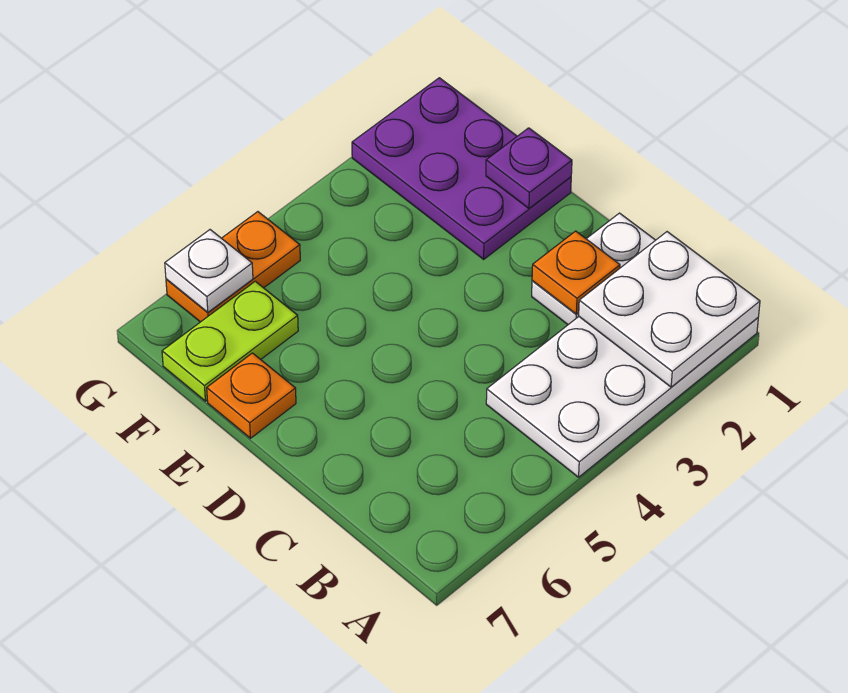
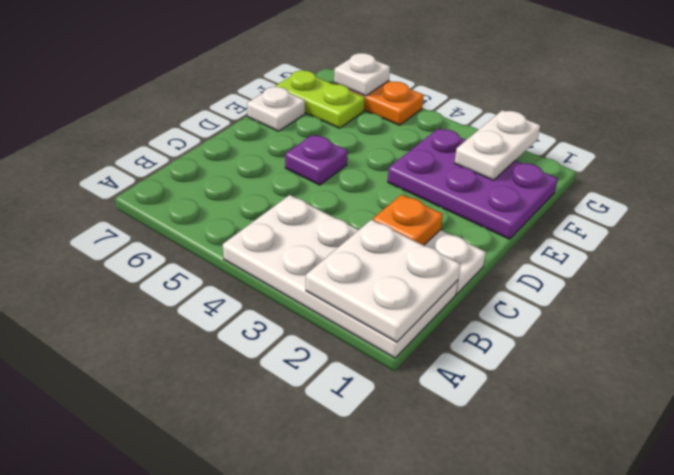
purple plate E1:G2 level 1 -> purple plate E1:F3 level 1
purple plate E1 level 2 -> purple plate D5 level 1
orange plate E7 level 1 -> white plate E7 level 1
none -> white plate F2:G2 level 2

